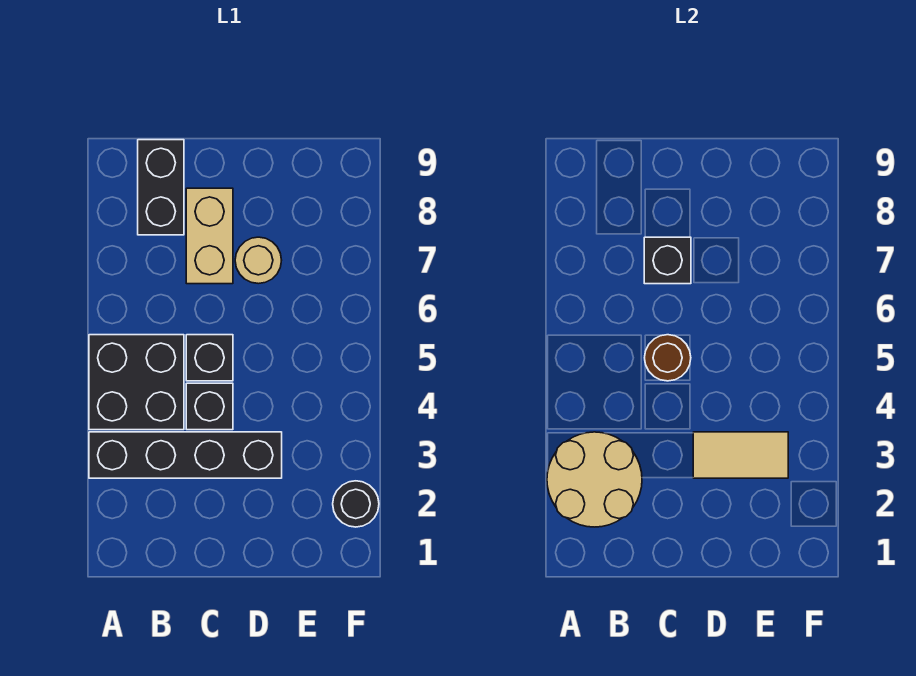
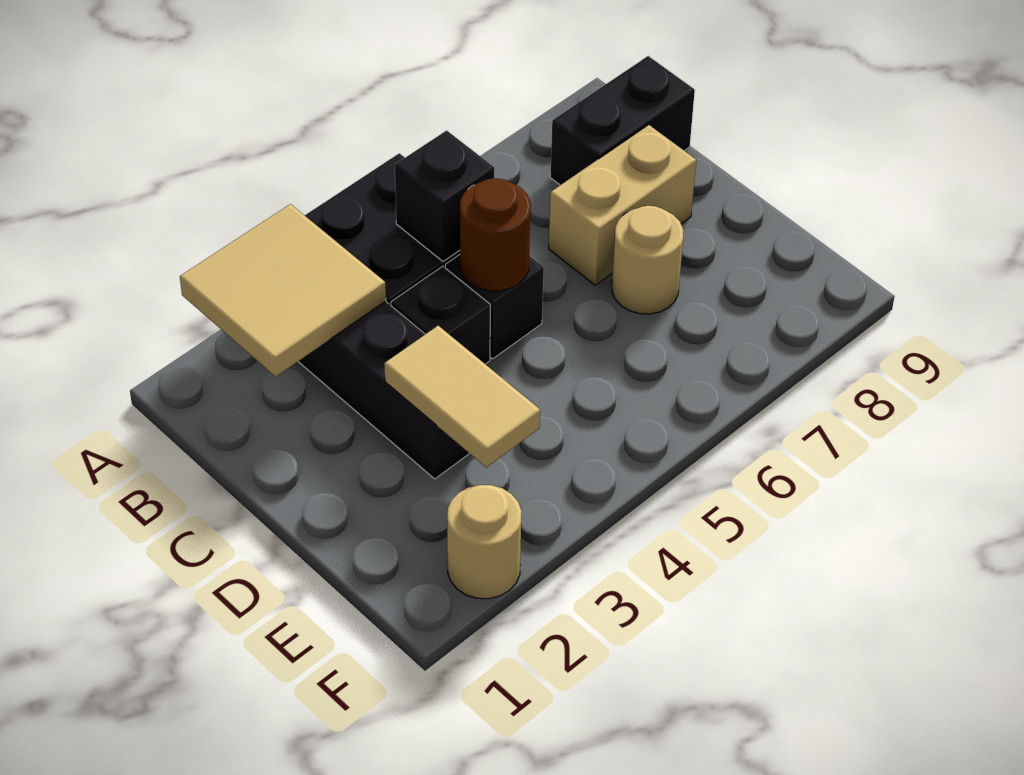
tan round brick A2:B3 level 2 -> tan tile A2:B3 level 2
black brick C7 level 2 -> black brick B5 level 2
black round brick F2 level 1 -> tan round brick F2 level 1

